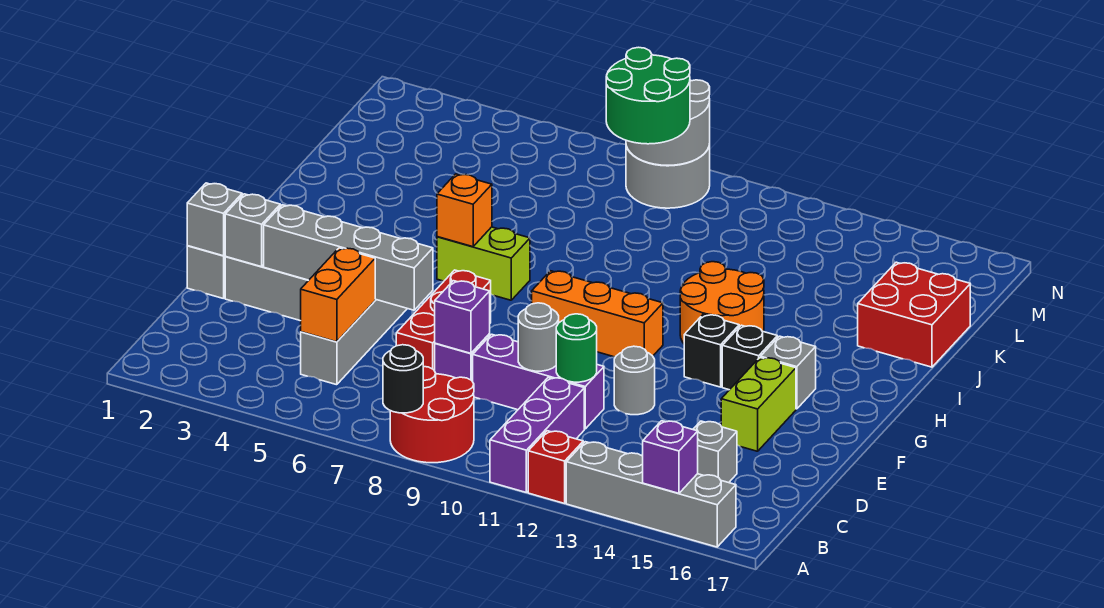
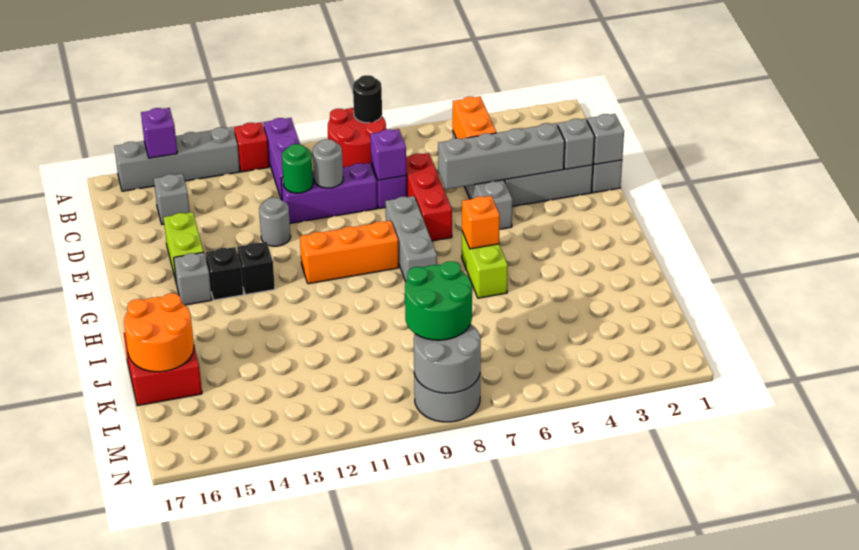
none -> grey brick F8:H8 level 1
lime brick H6:H7 level 1 -> lime brick H6:I6 level 1
orange round brick H12:I13 level 1 -> orange round brick J16:K17 level 2

